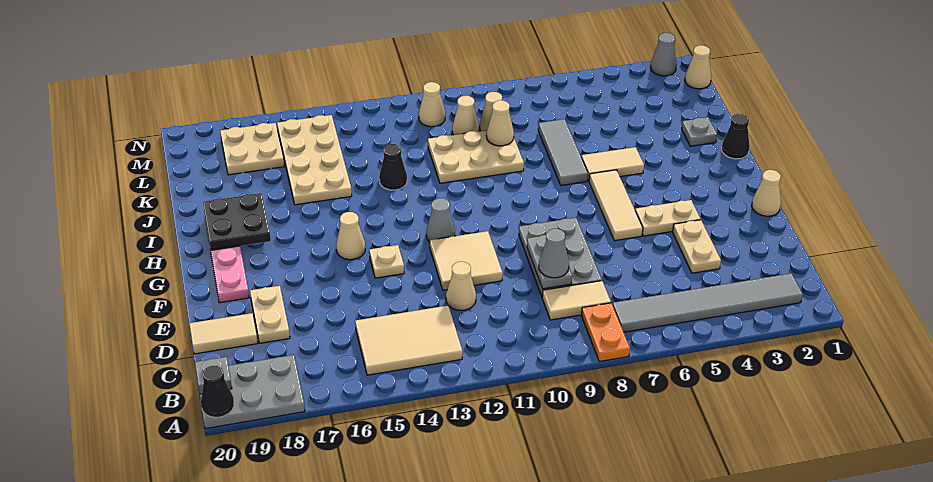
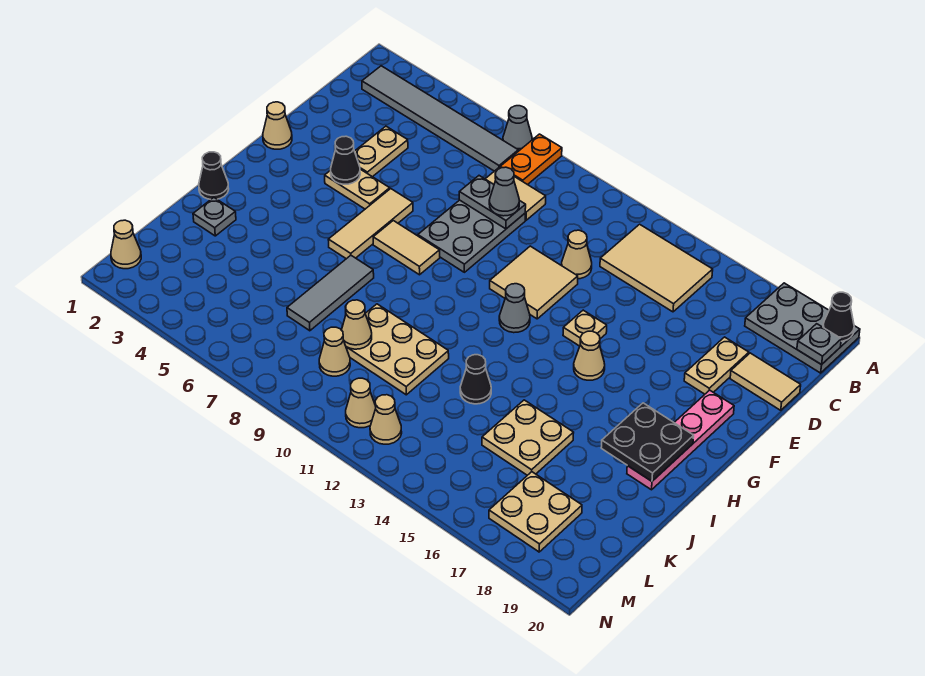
grey plate D9:E9 level 2 -> grey plate D8:D9 level 2
none -> black cone F4 level 2
tan tile I5:I6 level 1 -> tan tile G7:G8 level 1
tan plate J15:M16 level 1 -> tan plate J15:K16 level 1
tan cone L10 level 1 -> tan cone M12 level 1
grey cone N2 level 1 -> grey cone A7 level 1

